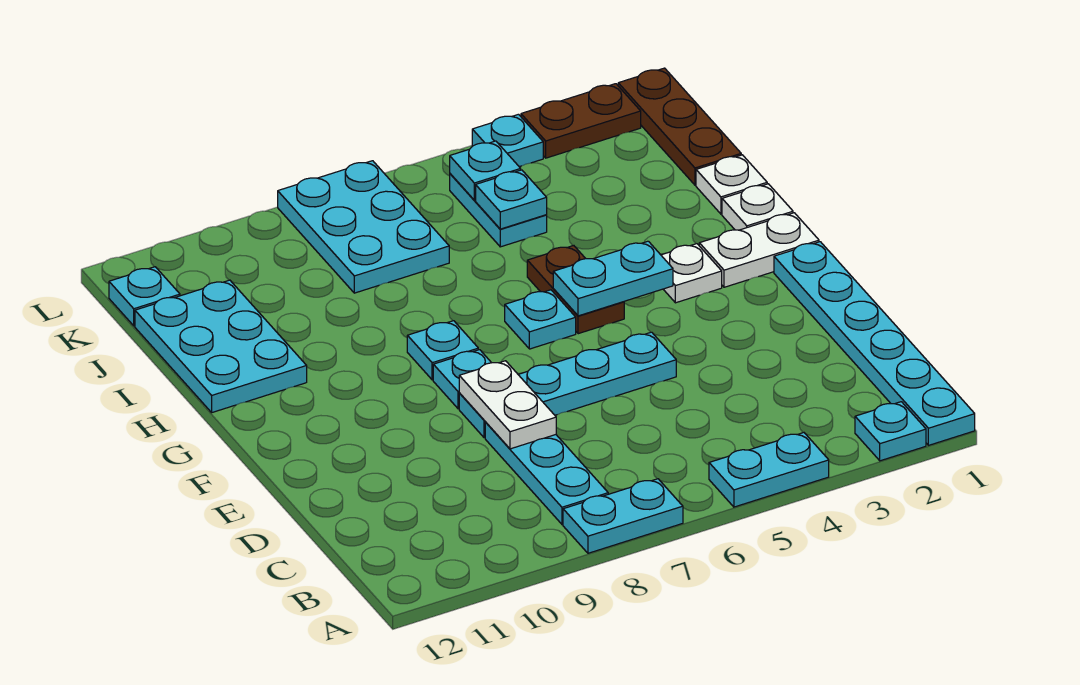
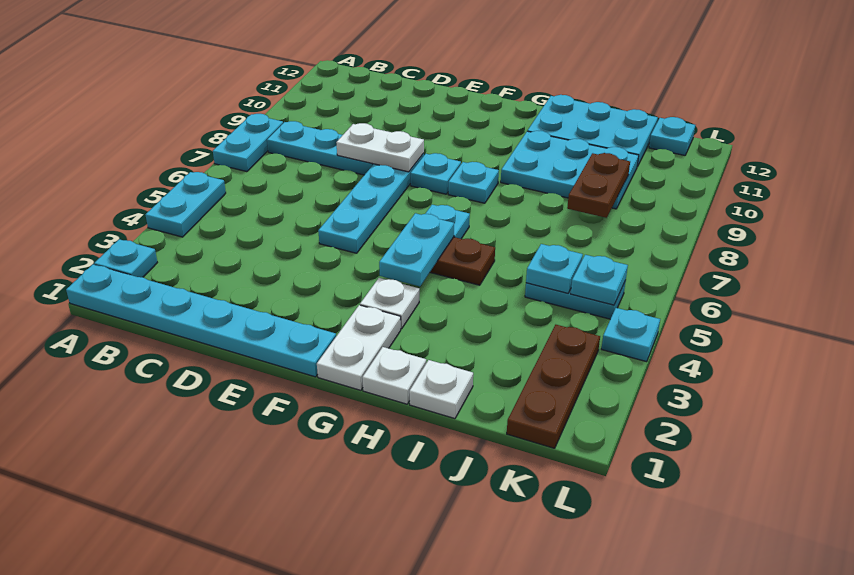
brown plate J1:L1 level 1 -> brown plate K1:K3 level 1
cyan plate J7:L8 level 1 -> cyan plate H9:J10 level 1
brown plate L2:L3 level 1 -> brown plate J8:J9 level 2

